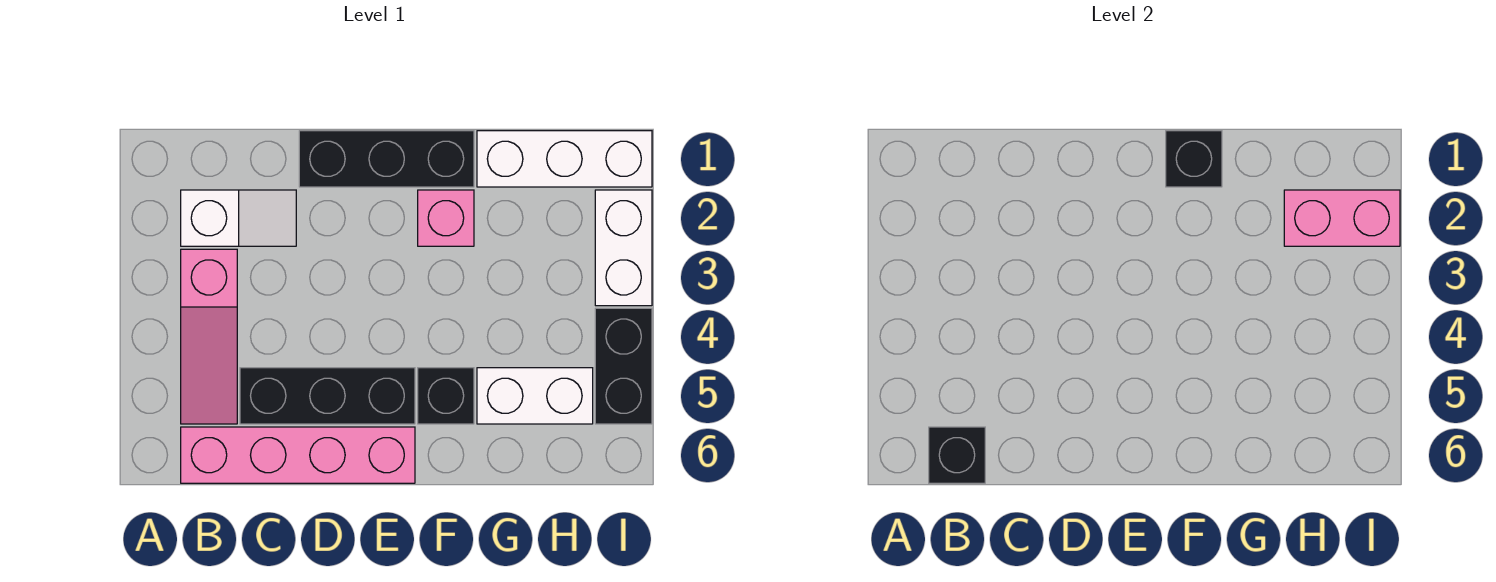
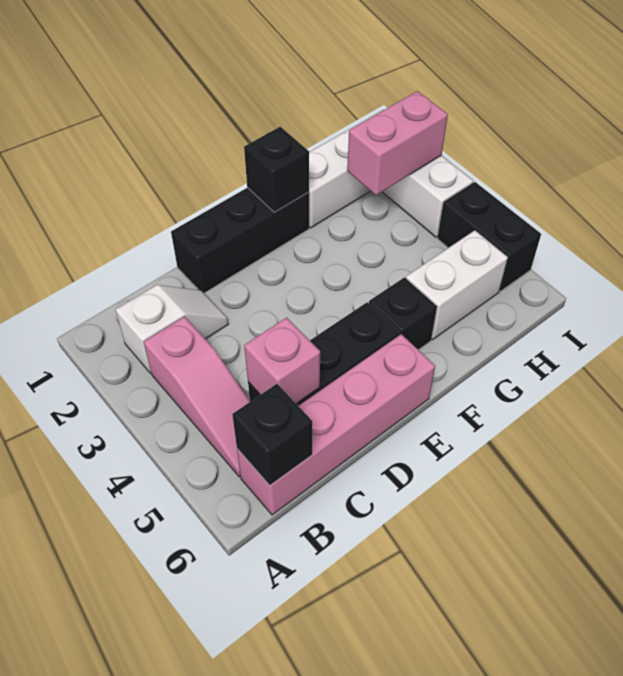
pink brick F2 level 1 -> pink brick C5 level 2

